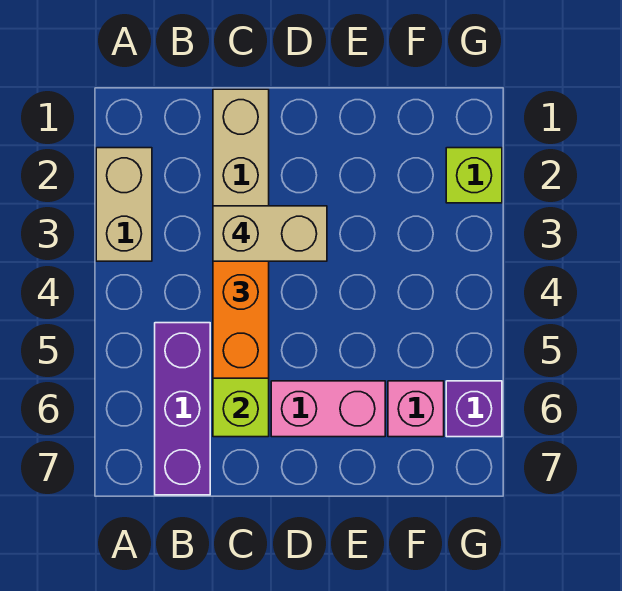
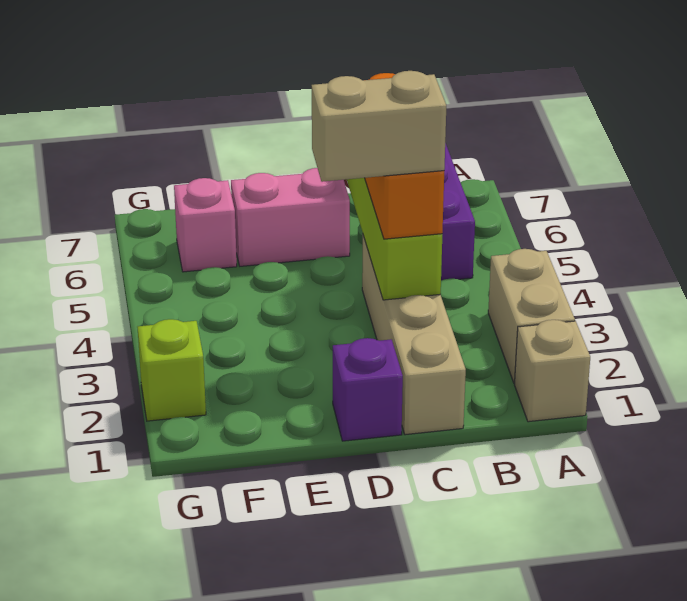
none -> tan brick A1 level 1
purple brick G6 level 1 -> purple brick D1 level 1

